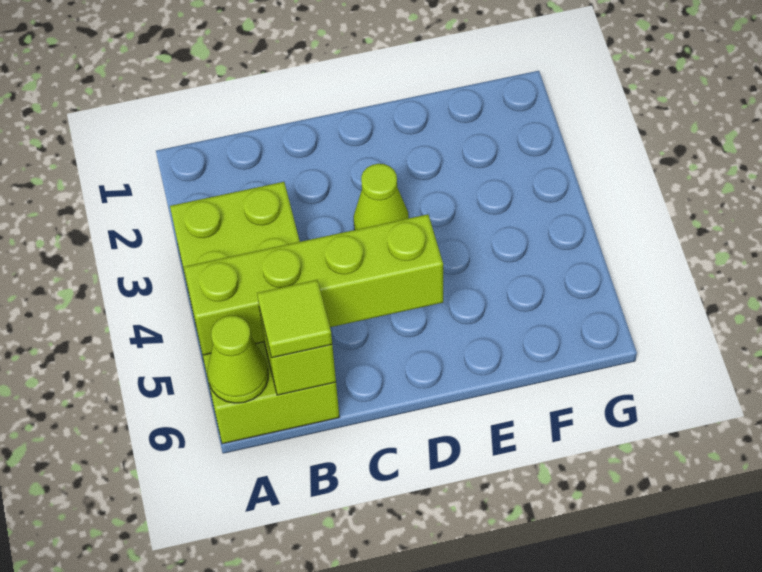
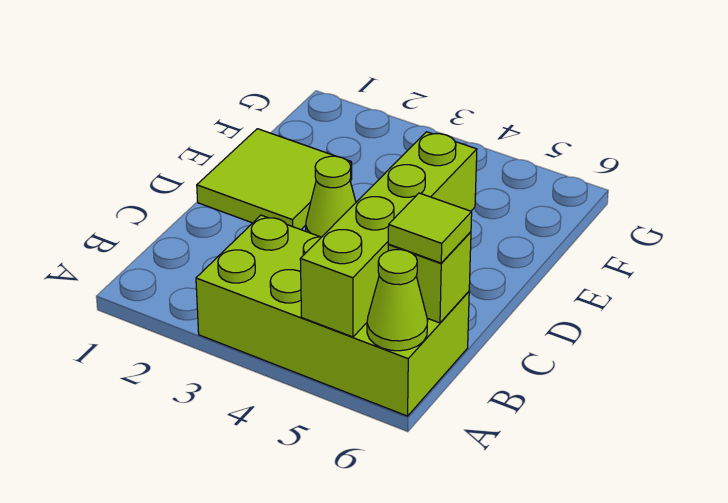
none -> lime tile D1:E2 level 1

